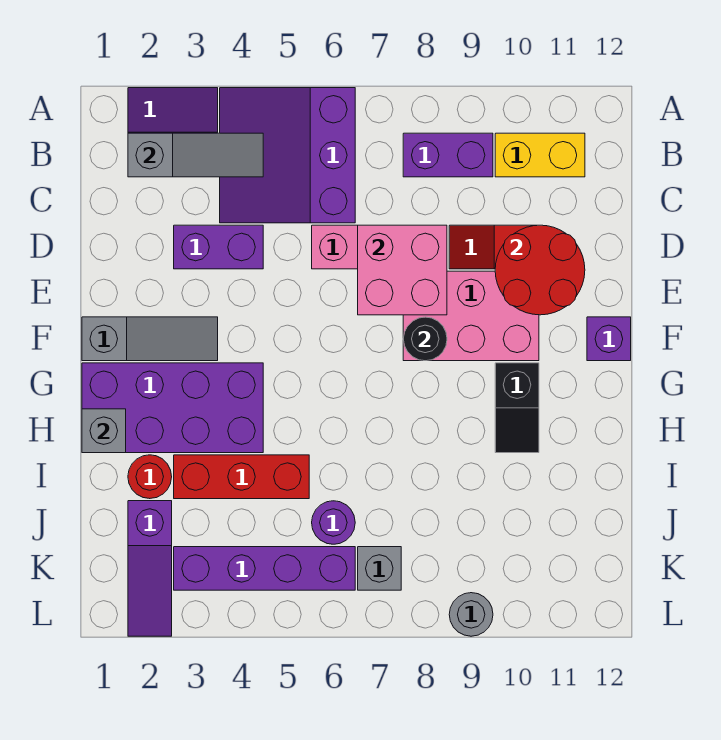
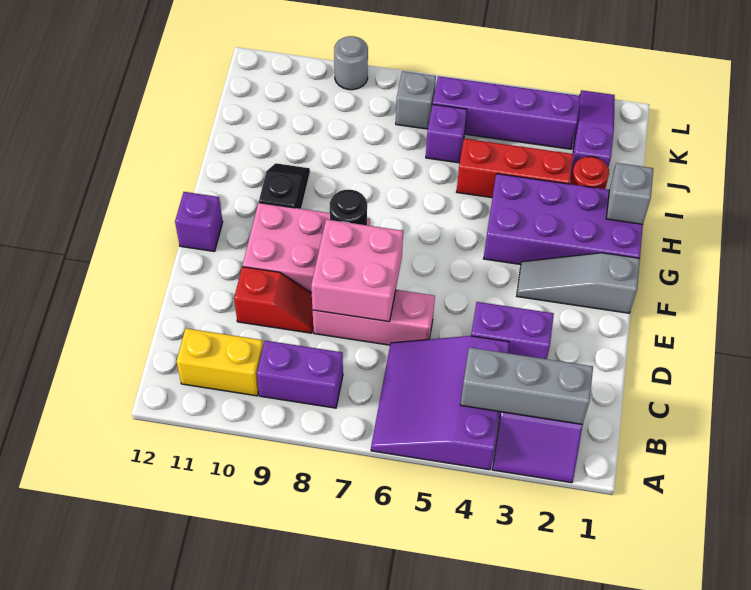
purple slope A4:C6 level 1 top 6 -> purple slope A4:C6 level 1 top 4
grey slope B2:B4 level 2 top 2 -> grey brick B2:B4 level 2
red round brick D10:E11 level 2 -> none
purple round brick J6 level 1 -> purple brick J6 level 1

